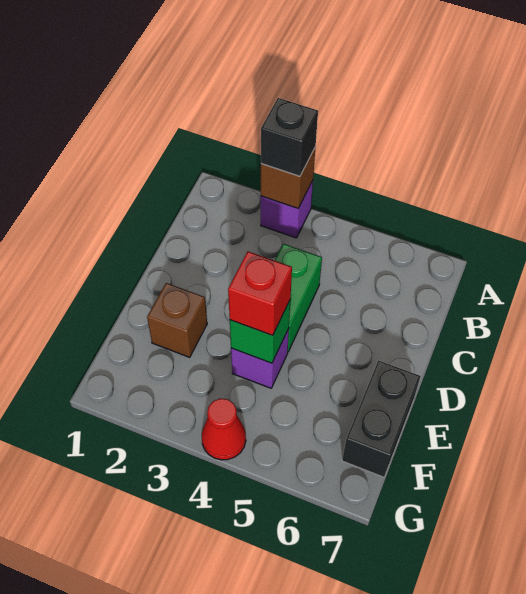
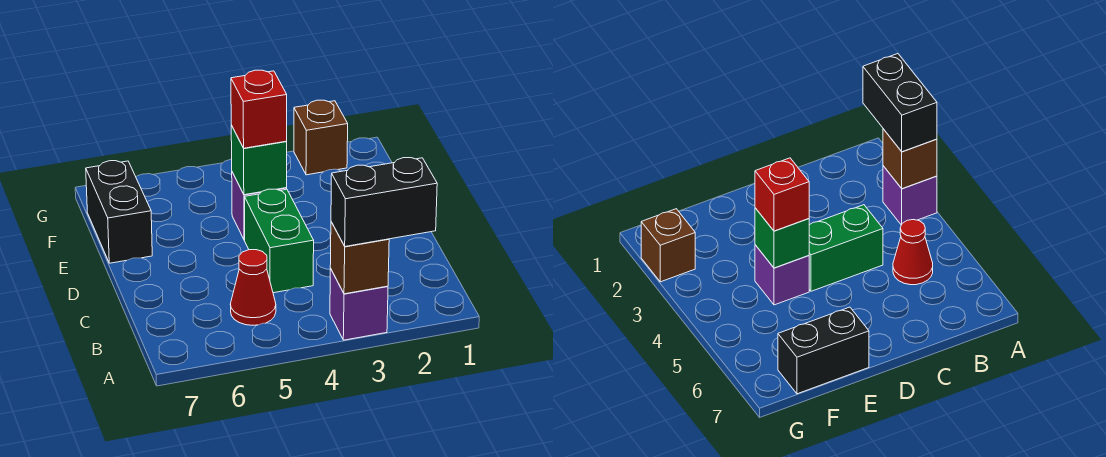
black brick A3 level 3 -> black brick A2:A3 level 3
brown brick E2 level 1 -> brown brick G2 level 1
red cone G4 level 1 -> red cone B5 level 1

